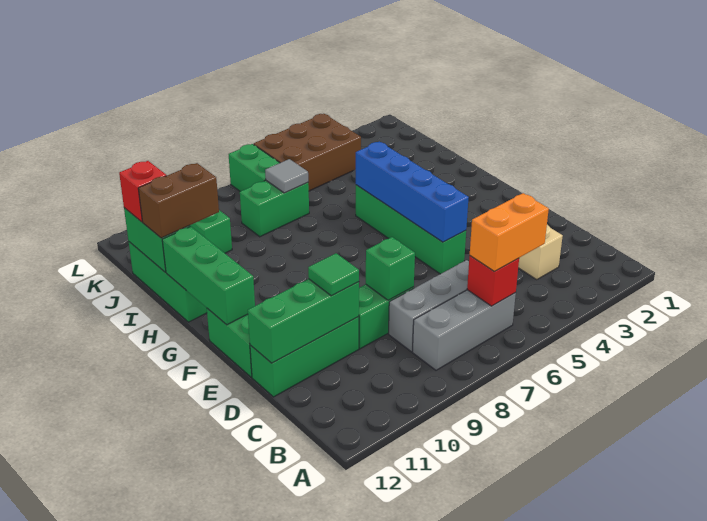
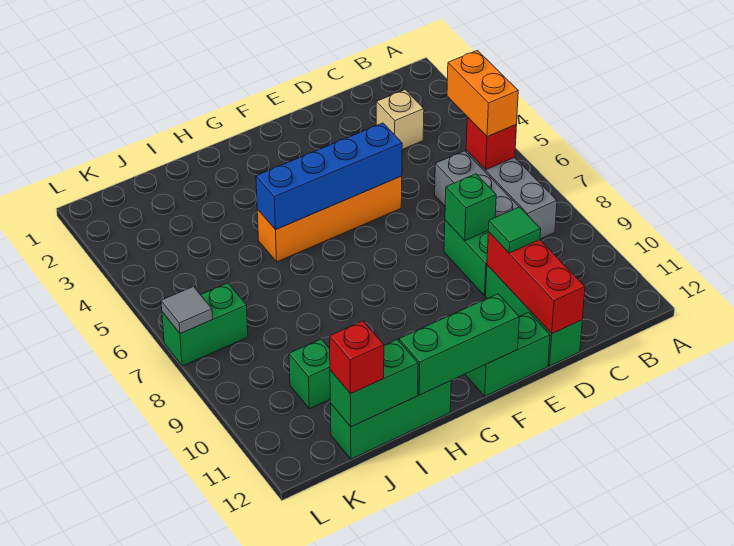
green brick D10:D12 level 2 -> red brick D10:D12 level 2
green brick E5:H5 level 1 -> orange brick E5:H5 level 1
brown brick I11:I12 level 3 -> none
green brick J7:J8 level 1 -> none
grey tile J7 level 2 -> grey tile L7 level 2
brown brick K4:L6 level 1 -> none

